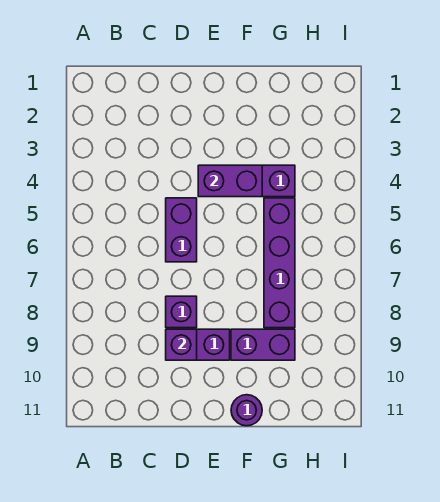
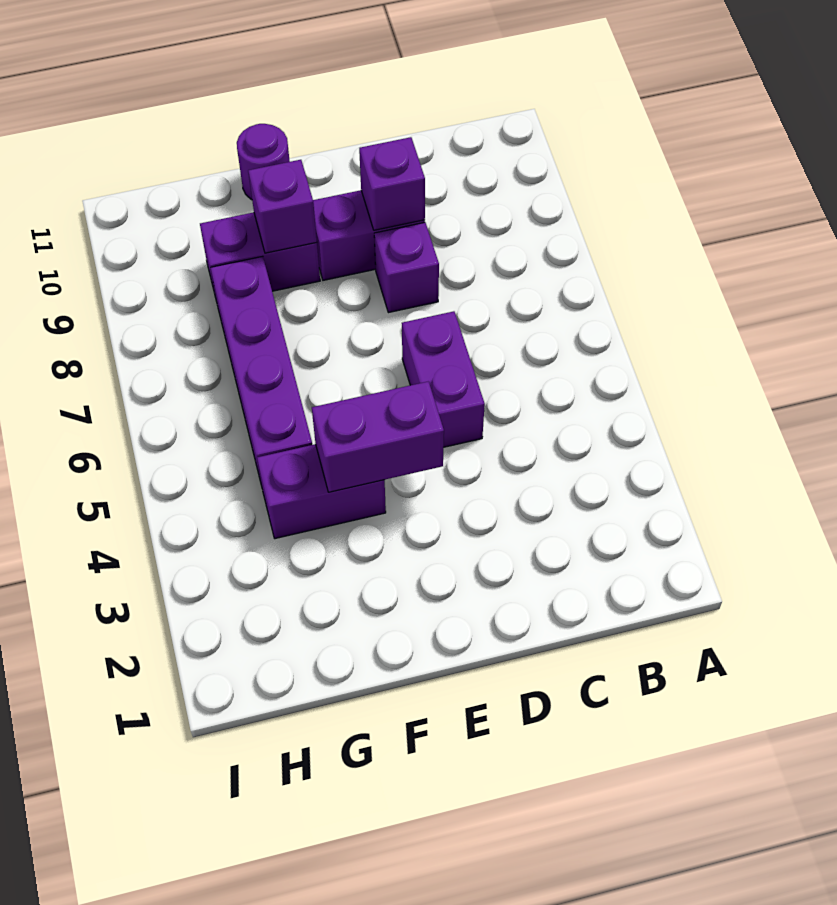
none -> purple brick F9 level 2

